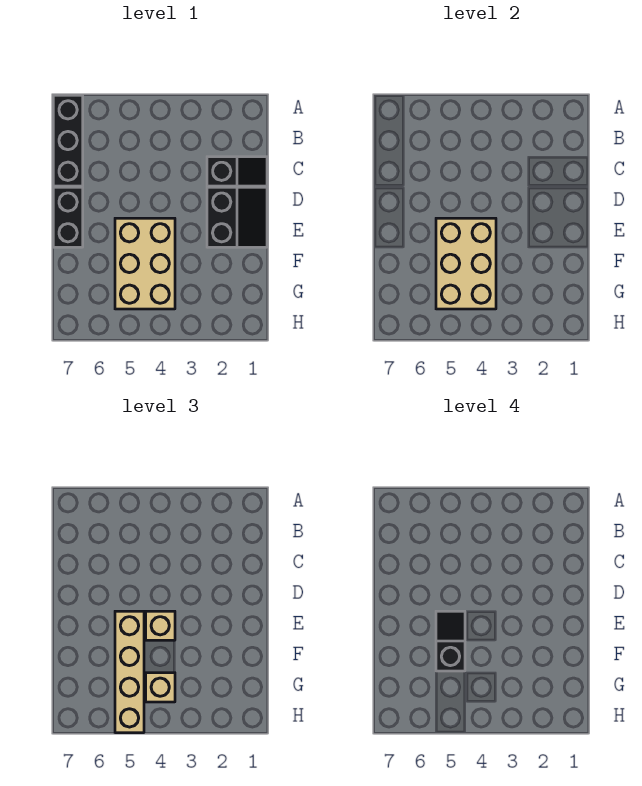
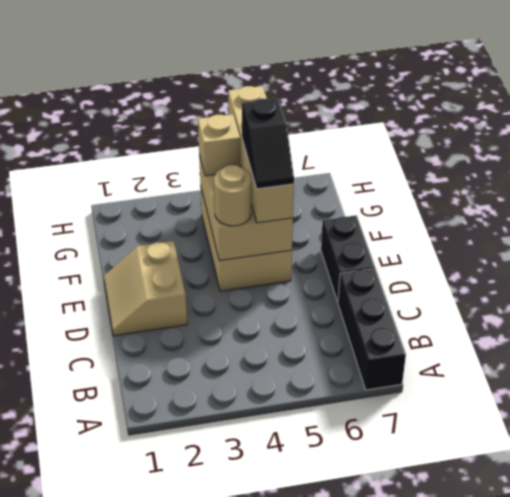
black slope C1:C2 level 1 top 2 -> none
black slope D1:E2 level 1 top 2 -> tan slope D1:E2 level 1 top 2
tan brick E4 level 3 -> tan round brick E4 level 3

